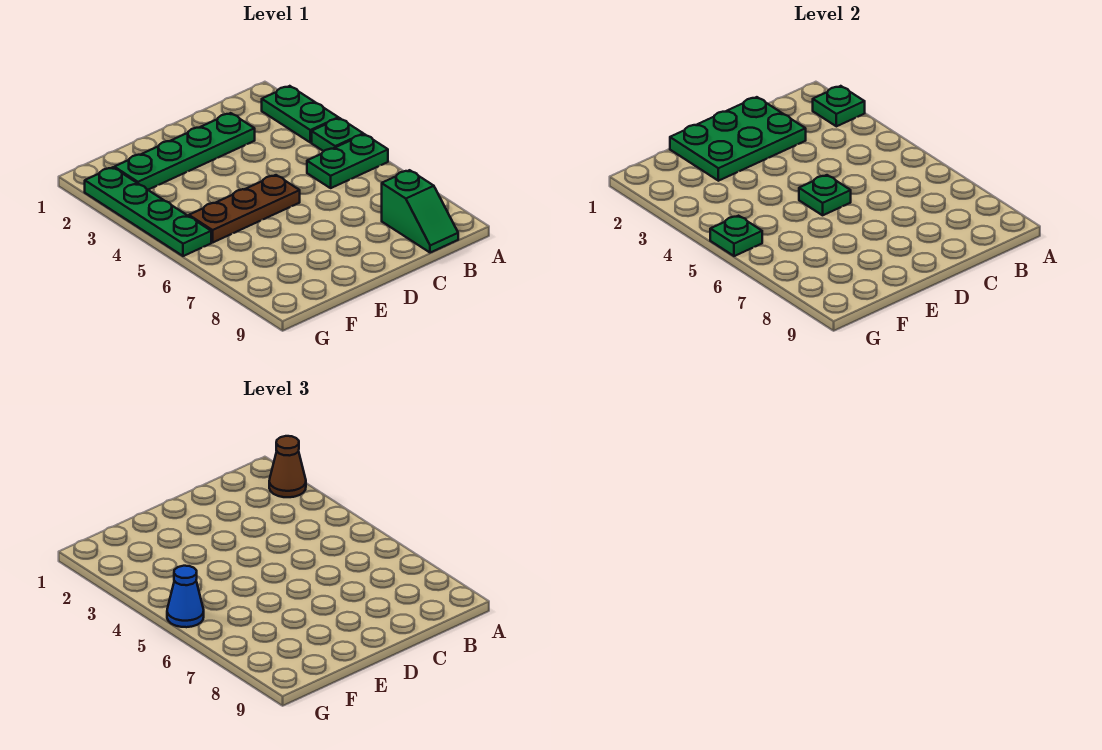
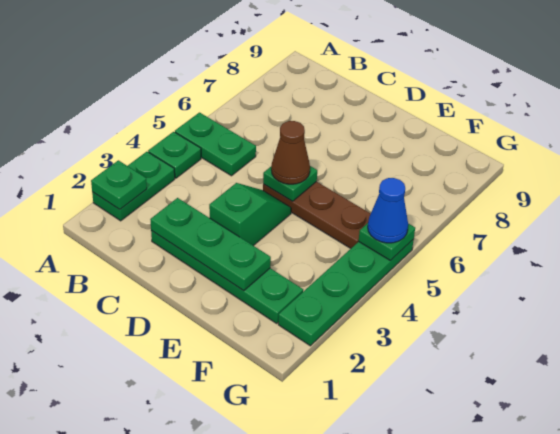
brown cone A2 level 3 -> brown cone D5 level 3
green slope B8:B9 level 1 top 8 -> green slope D3:D4 level 1 top 3
green plate C1:E2 level 2 -> green plate C2:E2 level 2

